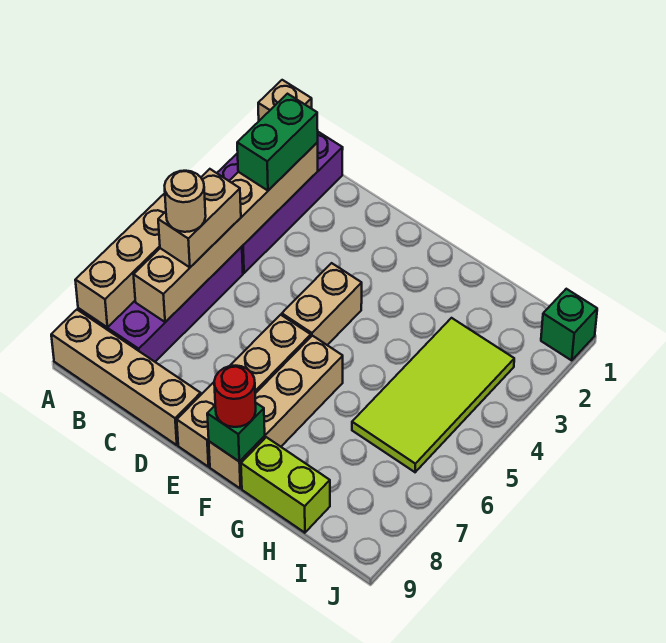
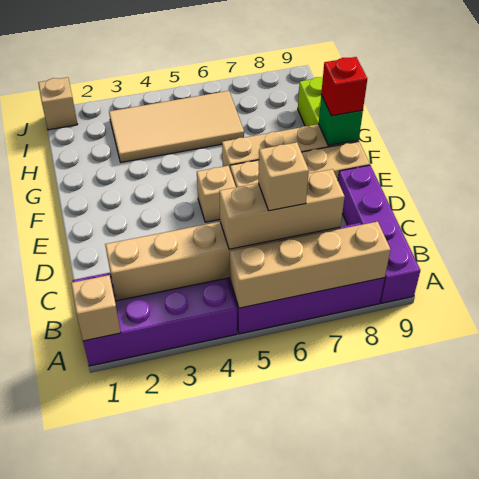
tan brick A9:D9 level 1 -> purple brick A9:D9 level 1
green brick B2:B3 level 3 -> none
tan brick B5:B6 level 3 -> tan brick B5:B7 level 3
tan round brick B6 level 4 -> tan brick B6 level 4
tan brick E4:E5 level 1 -> tan brick E5 level 1
red round brick F9 level 3 -> red brick F9 level 3
lime tile H3:I6 level 1 -> tan tile H3:I6 level 1
green brick J1 level 1 -> tan brick J1 level 1

